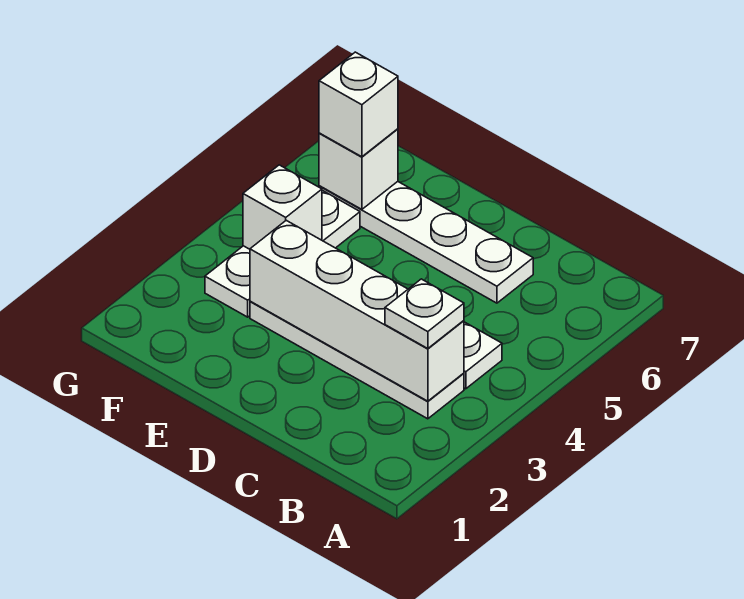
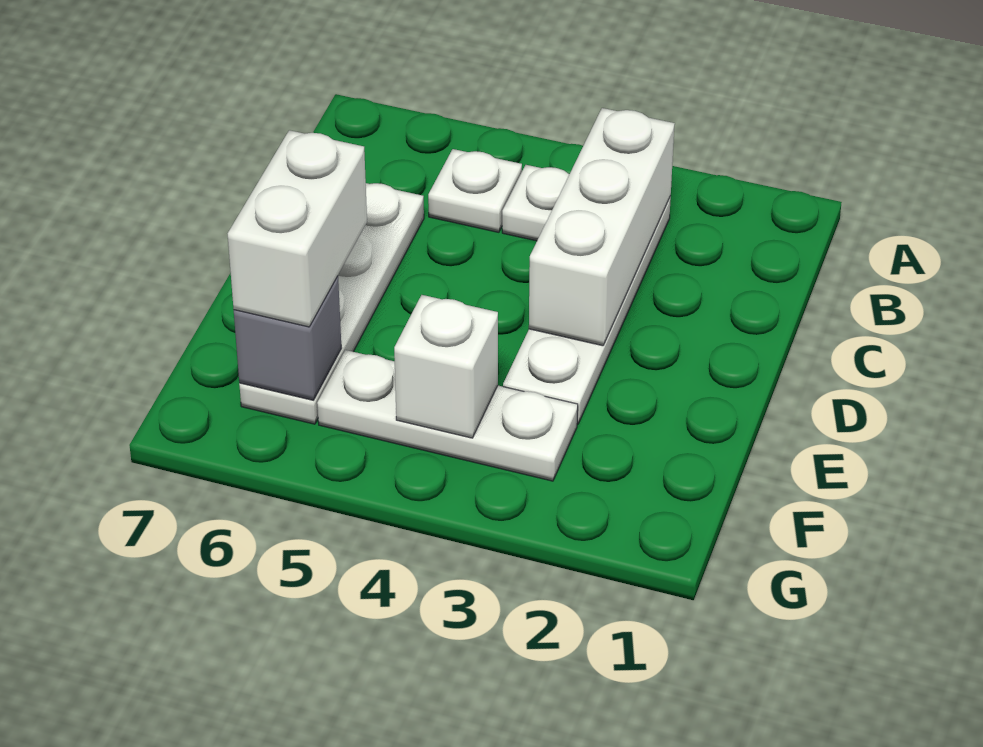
white brick B3:E3 level 2 -> white brick B3:D3 level 2
white plate B3 level 3 -> white plate B5 level 1
white brick F6 level 2 -> grey brick F6 level 2
white brick F6 level 3 -> white brick E6:F6 level 3

